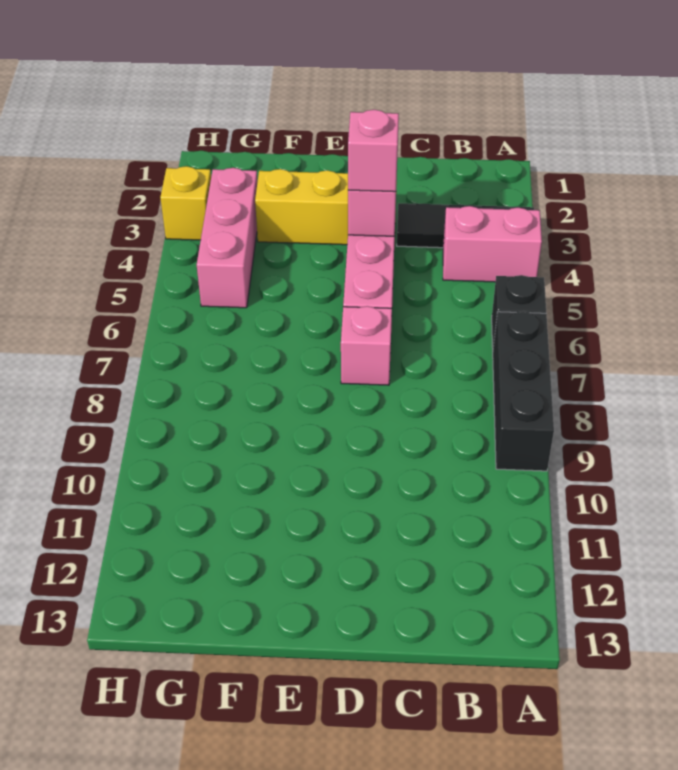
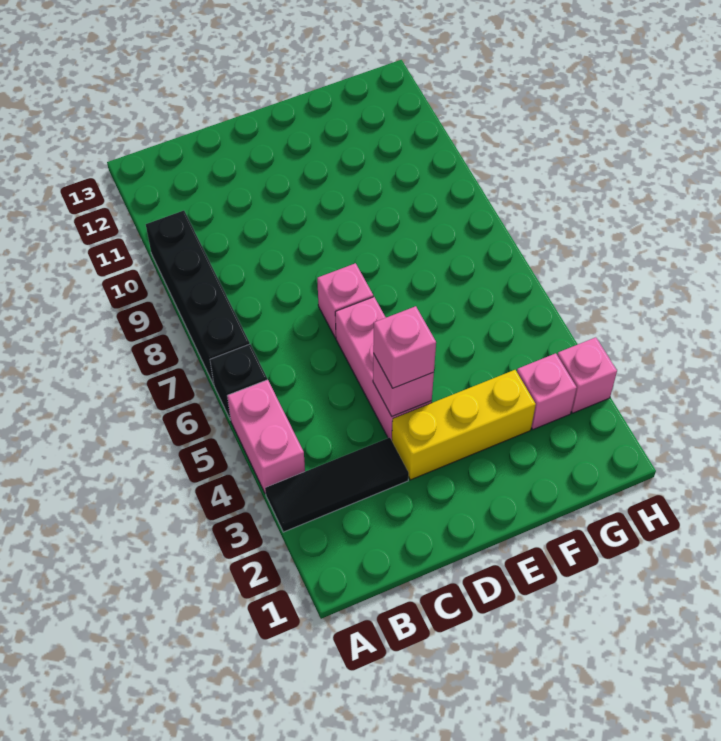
pink brick A4:B4 level 1 -> pink brick A4:A5 level 1
black brick A7:A9 level 1 -> black brick A7:A10 level 1
pink brick G3:G5 level 1 -> pink brick G3 level 1
yellow brick H3 level 1 -> pink brick H3 level 1

